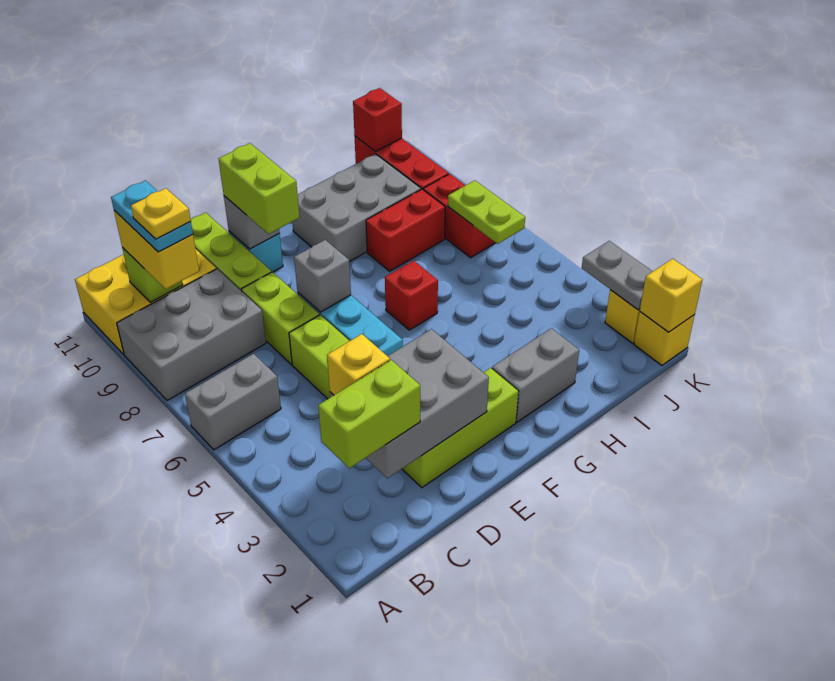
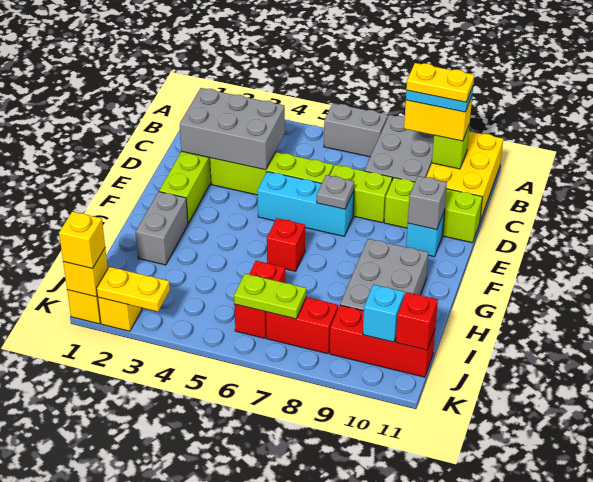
grey brick A6:B6 level 1 -> grey brick A6:A7 level 1
lime brick B2:C2 level 3 -> none
yellow plate B9 level 5 -> yellow plate B9:B10 level 5
grey brick C2:E3 level 2 -> grey brick C2:D4 level 2
yellow brick C3 level 3 -> yellow brick K1 level 3
grey brick E7 level 2 -> grey plate E7 level 2
lime brick E9:E10 level 3 -> none
red brick H8:I8 level 1 -> red brick I6:J6 level 1
none -> cyan brick J10 level 2
grey plate K2:K3 level 2 -> yellow plate K2:K3 level 2

